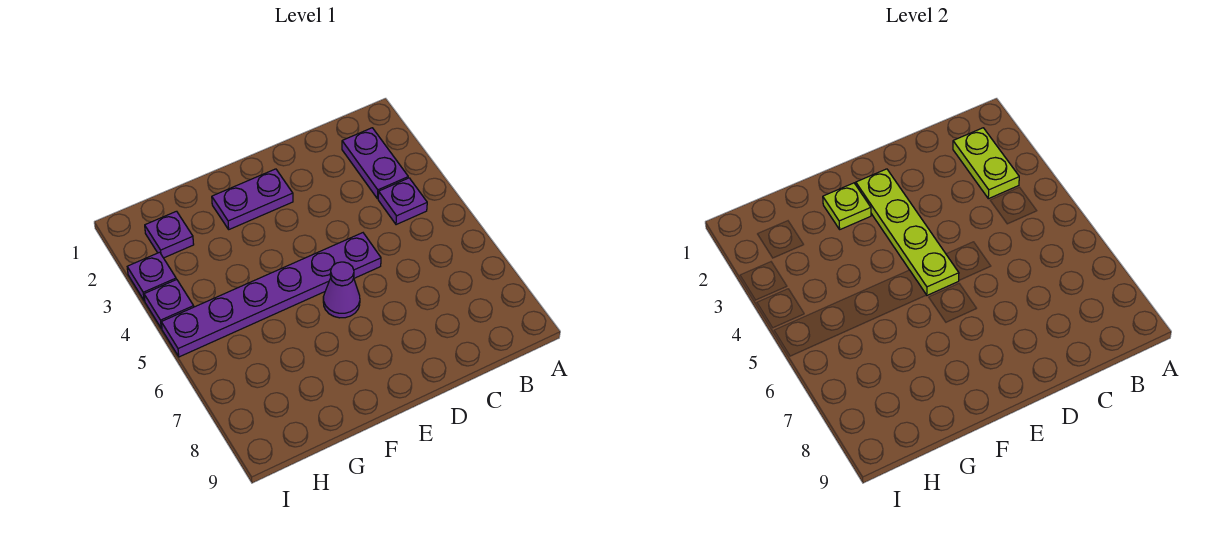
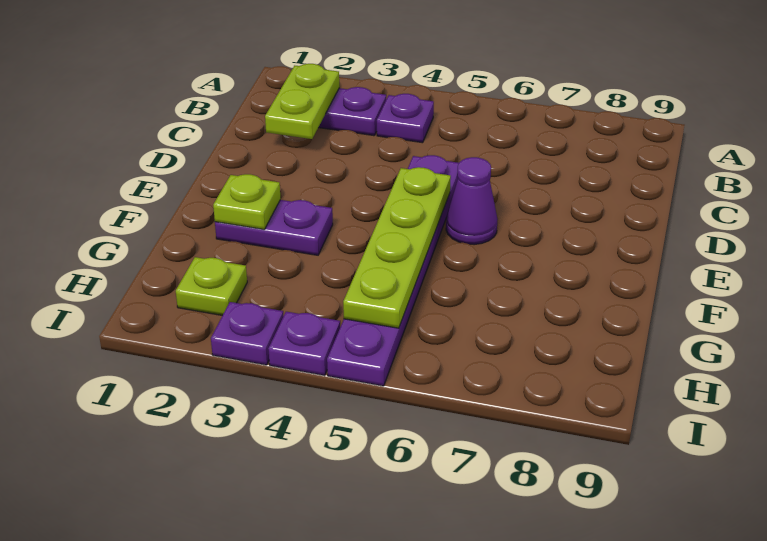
lime plate B2:B3 level 2 -> lime plate B2:C2 level 2
purple plate E2:F2 level 1 -> purple plate F2:F3 level 1
lime plate E2:E5 level 2 -> lime plate E5:H5 level 2
purple plate H2 level 1 -> lime plate H2 level 1

